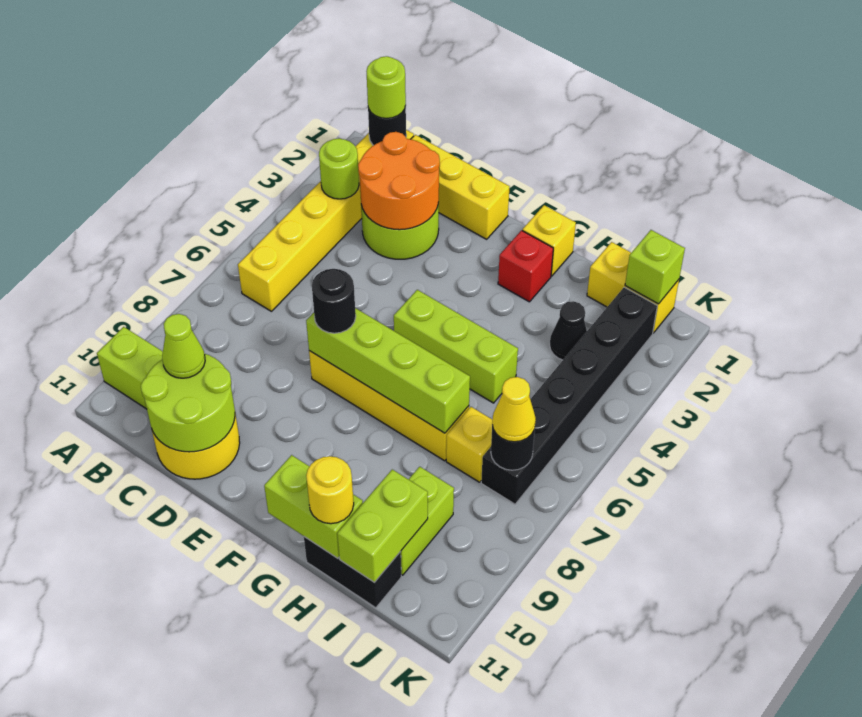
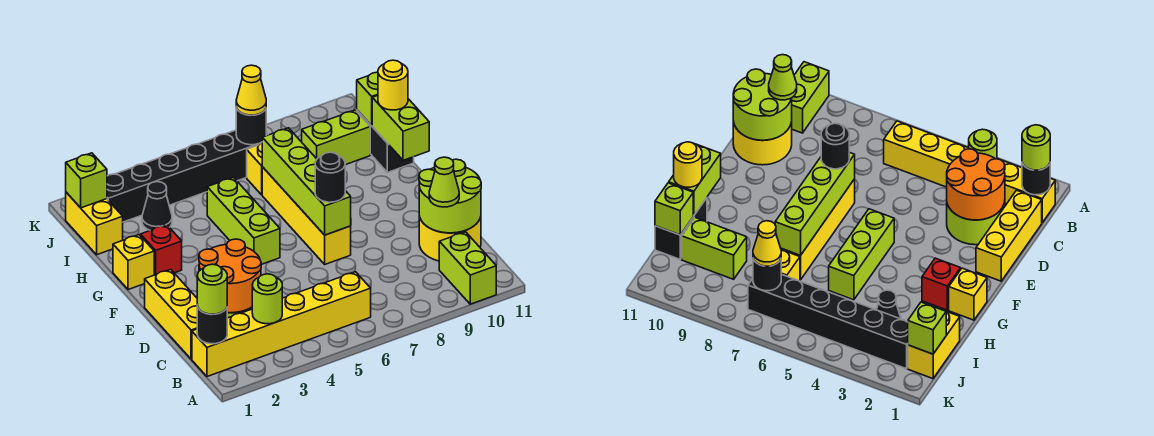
lime brick I10:I11 level 2 -> lime brick I11 level 2

